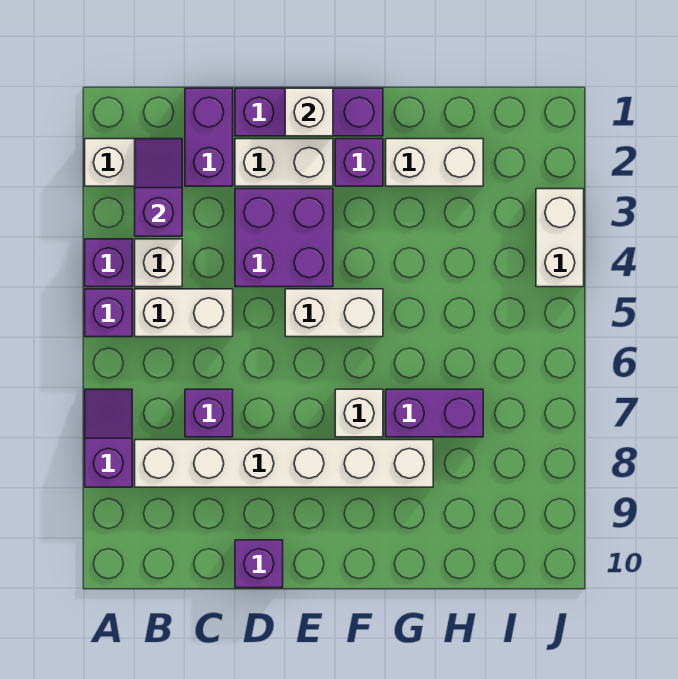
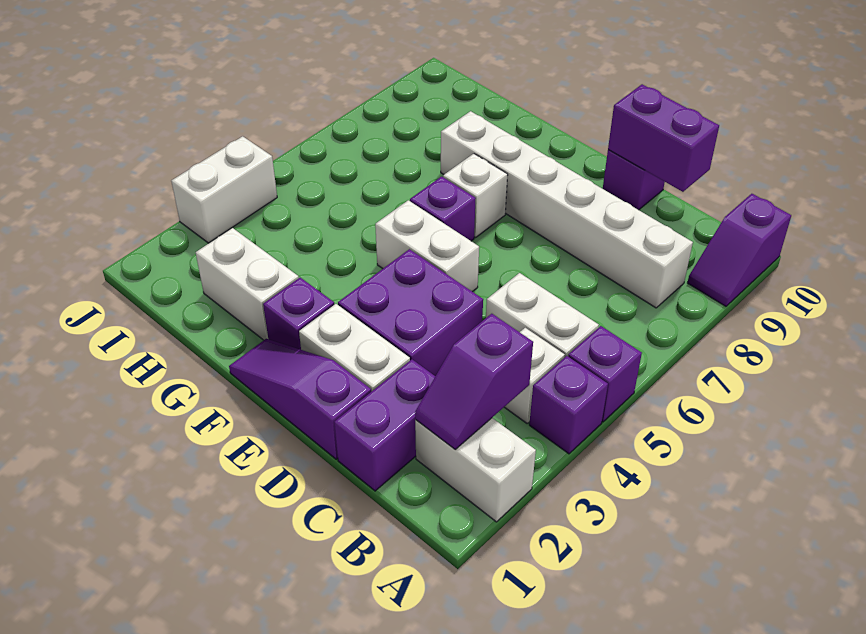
purple slope A7:A8 level 1 top 8 -> purple slope A9:A10 level 1 top 10
purple brick C7 level 1 -> purple brick F6 level 1
purple brick D1:F1 level 1 -> purple slope D1:F1 level 1 top D
white brick E1 level 2 -> none
purple brick G7:H7 level 1 -> purple brick C10:D10 level 2

